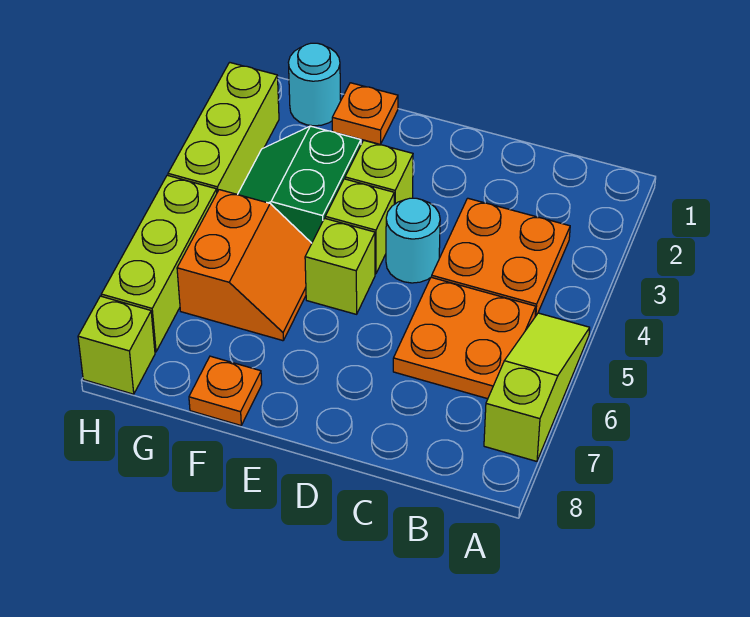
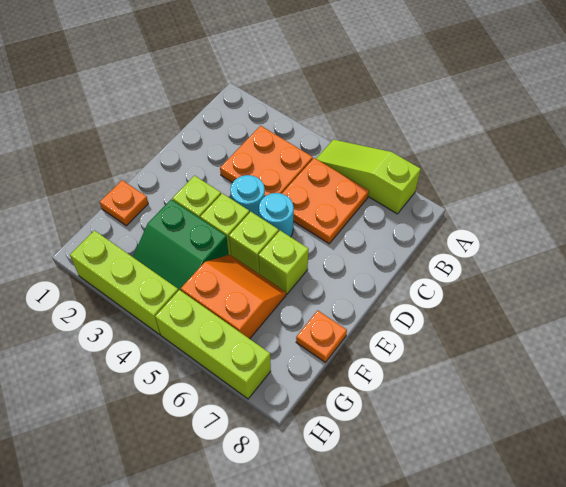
cyan round brick G1 level 1 -> cyan round brick D5 level 1
lime brick H8 level 1 -> lime brick E6 level 1

